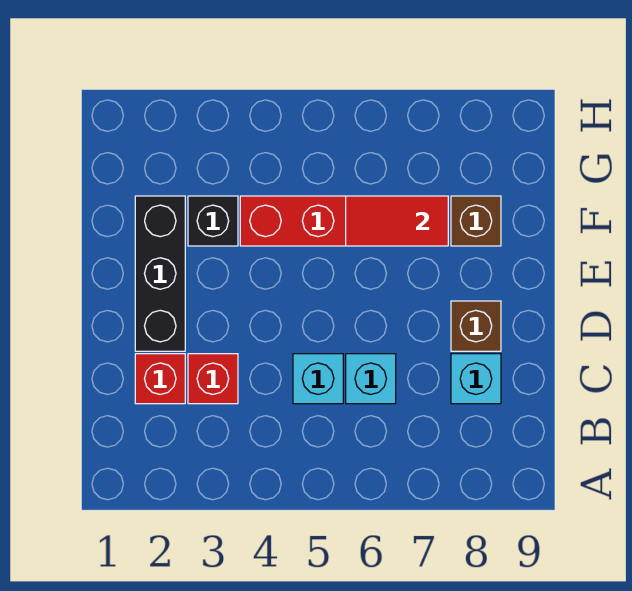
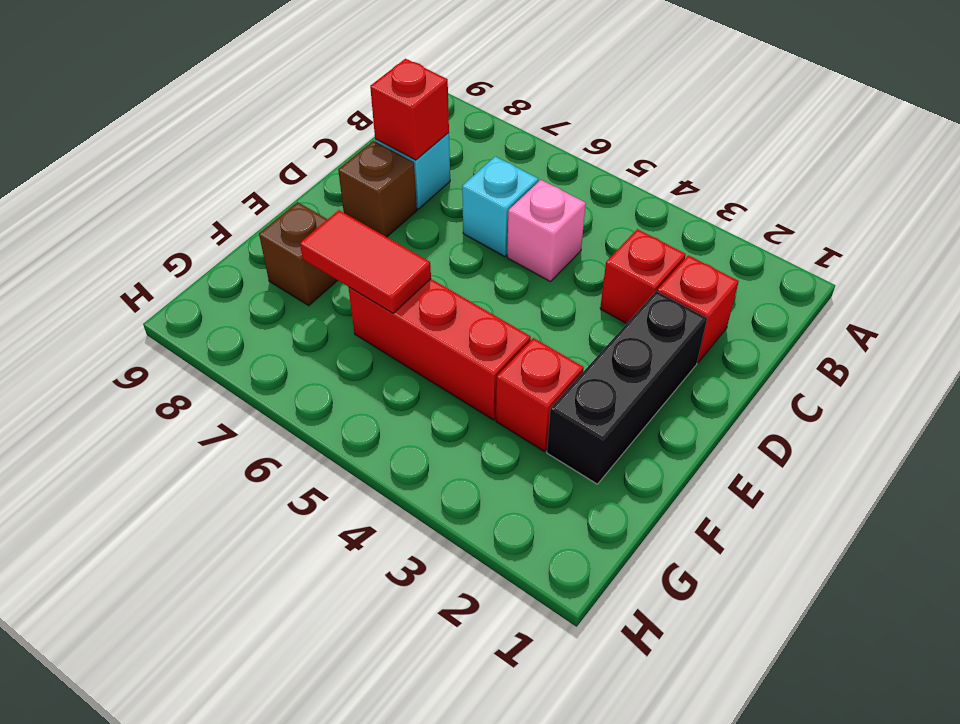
cyan brick C5 level 1 -> pink brick C5 level 1
none -> red brick C8 level 2
black brick F3 level 1 -> red brick F3 level 1

